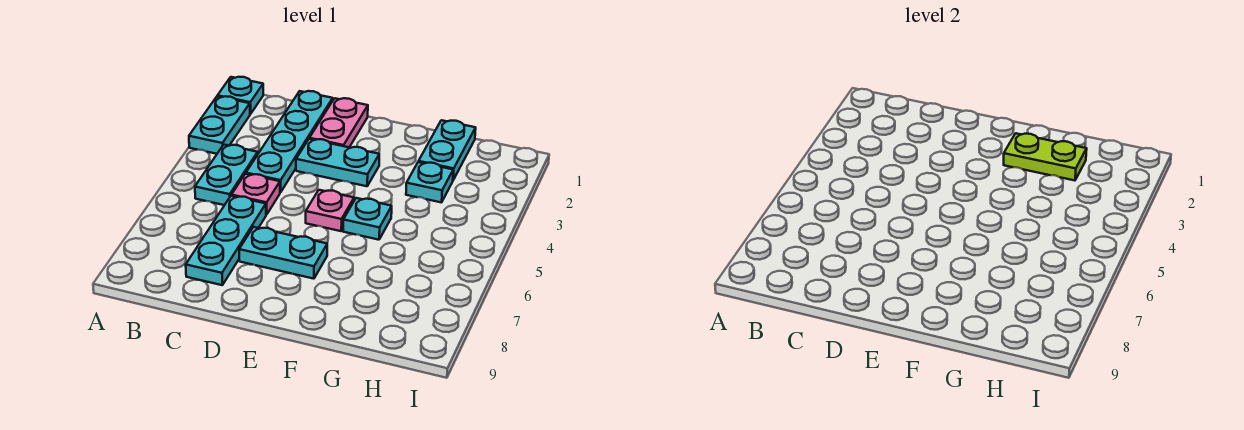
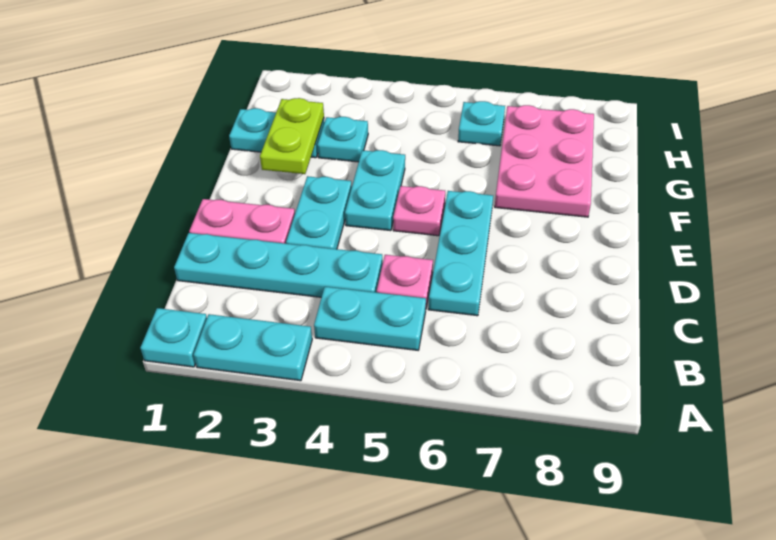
cyan plate C6:C8 level 1 -> cyan plate C6:E6 level 1
cyan plate D7:E7 level 1 -> cyan plate E4:F4 level 1
cyan plate F5 level 1 -> cyan plate H6 level 1
none -> pink plate F7:H8 level 1

